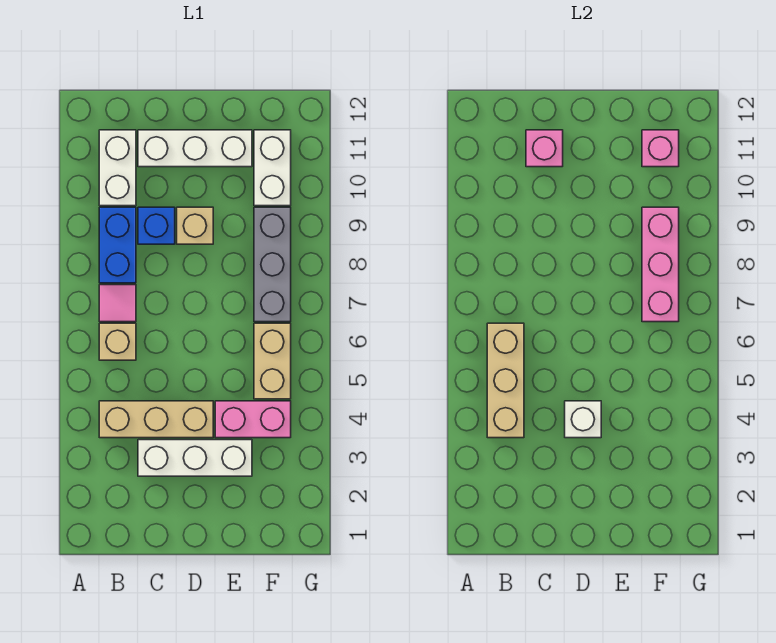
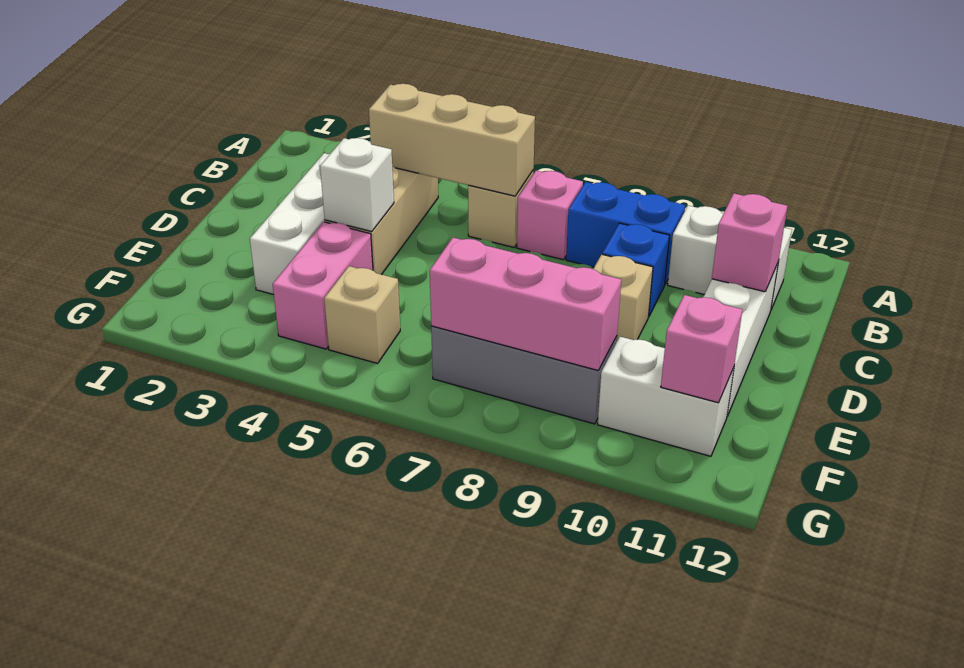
pink tile B7 level 1 -> pink brick B7 level 1
tan brick F5:F6 level 1 -> tan brick F5 level 1

